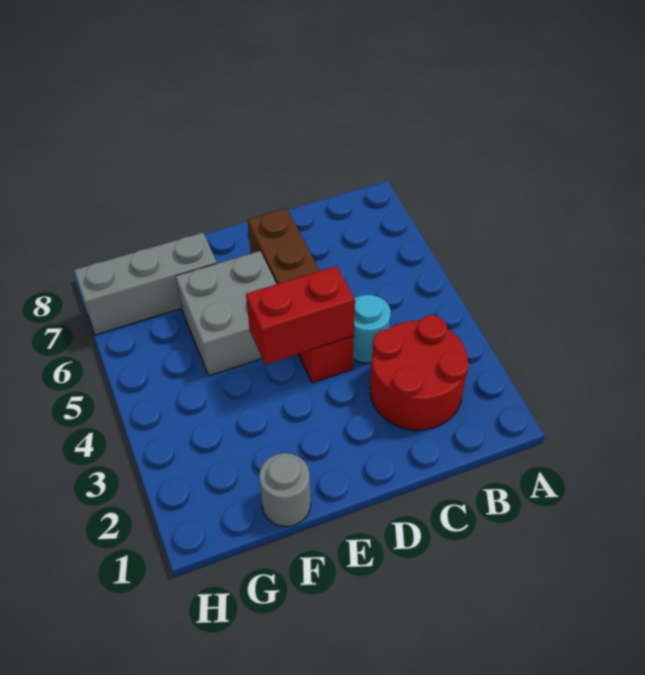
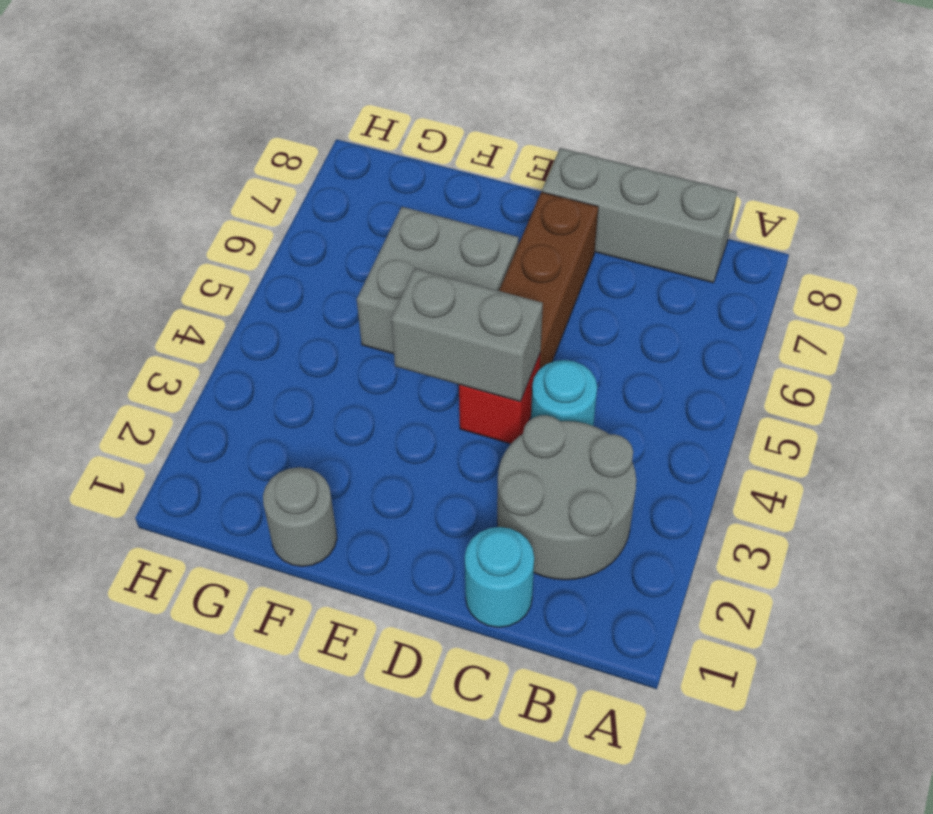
red round brick B2:C3 level 1 -> grey round brick B2:C3 level 1
none -> cyan round brick C1 level 1
red brick D4:E4 level 2 -> grey brick D4:E4 level 2
grey brick F7:H7 level 1 -> grey brick B8:D8 level 1

